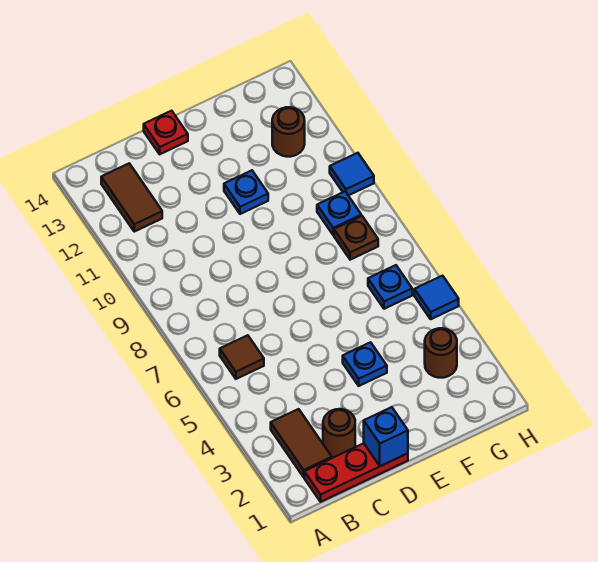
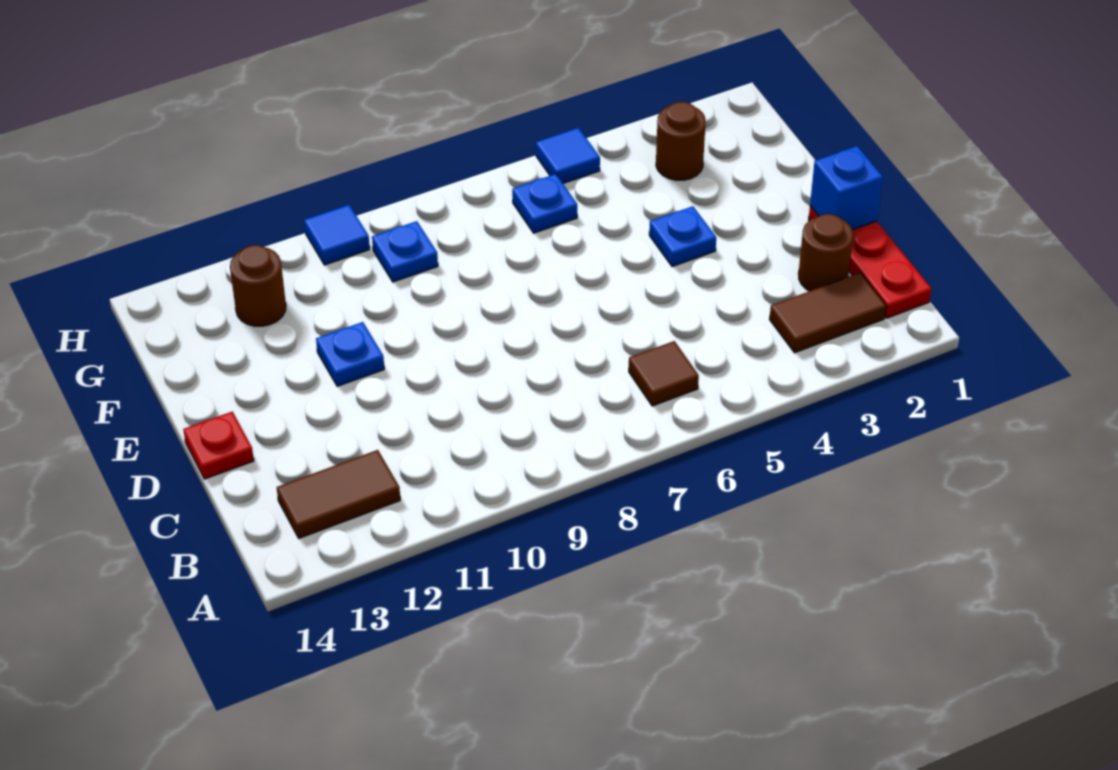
brown plate G8 level 1 -> none

